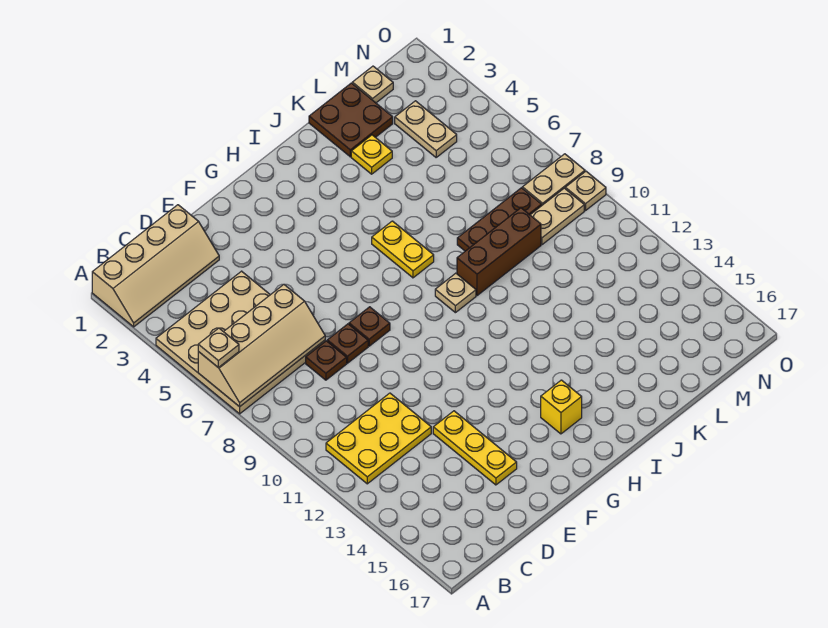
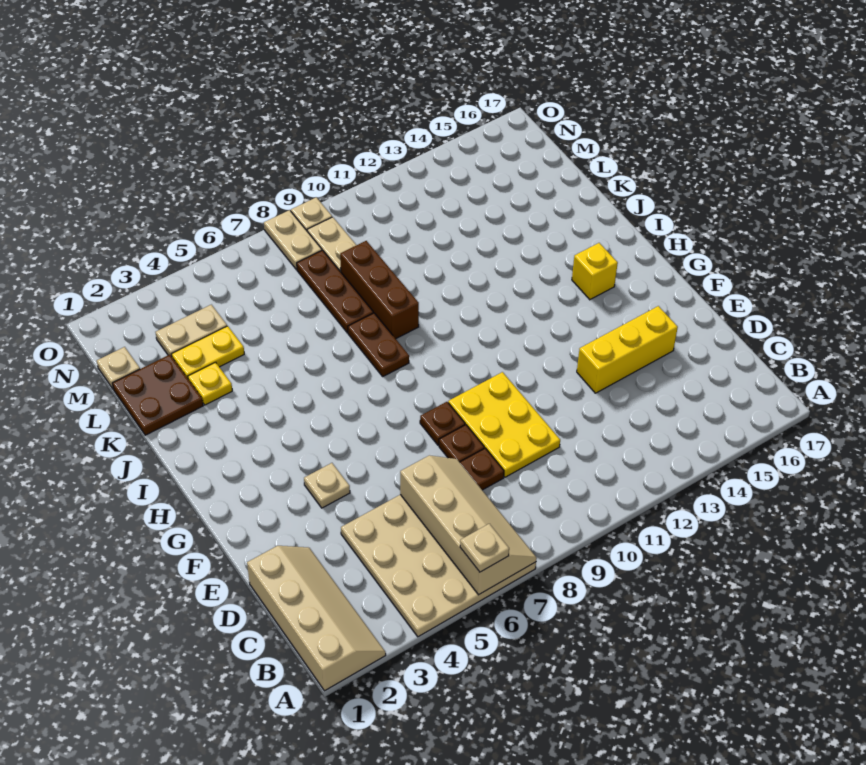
yellow plate B11:D12 level 1 -> yellow plate D9:F10 level 1
yellow plate E13:E15 level 1 -> yellow brick E13:E15 level 1
yellow plate I6:I7 level 1 -> yellow plate L3:L4 level 1
none -> brown plate I8:J8 level 1
tan plate I9 level 1 -> tan plate F4 level 1

